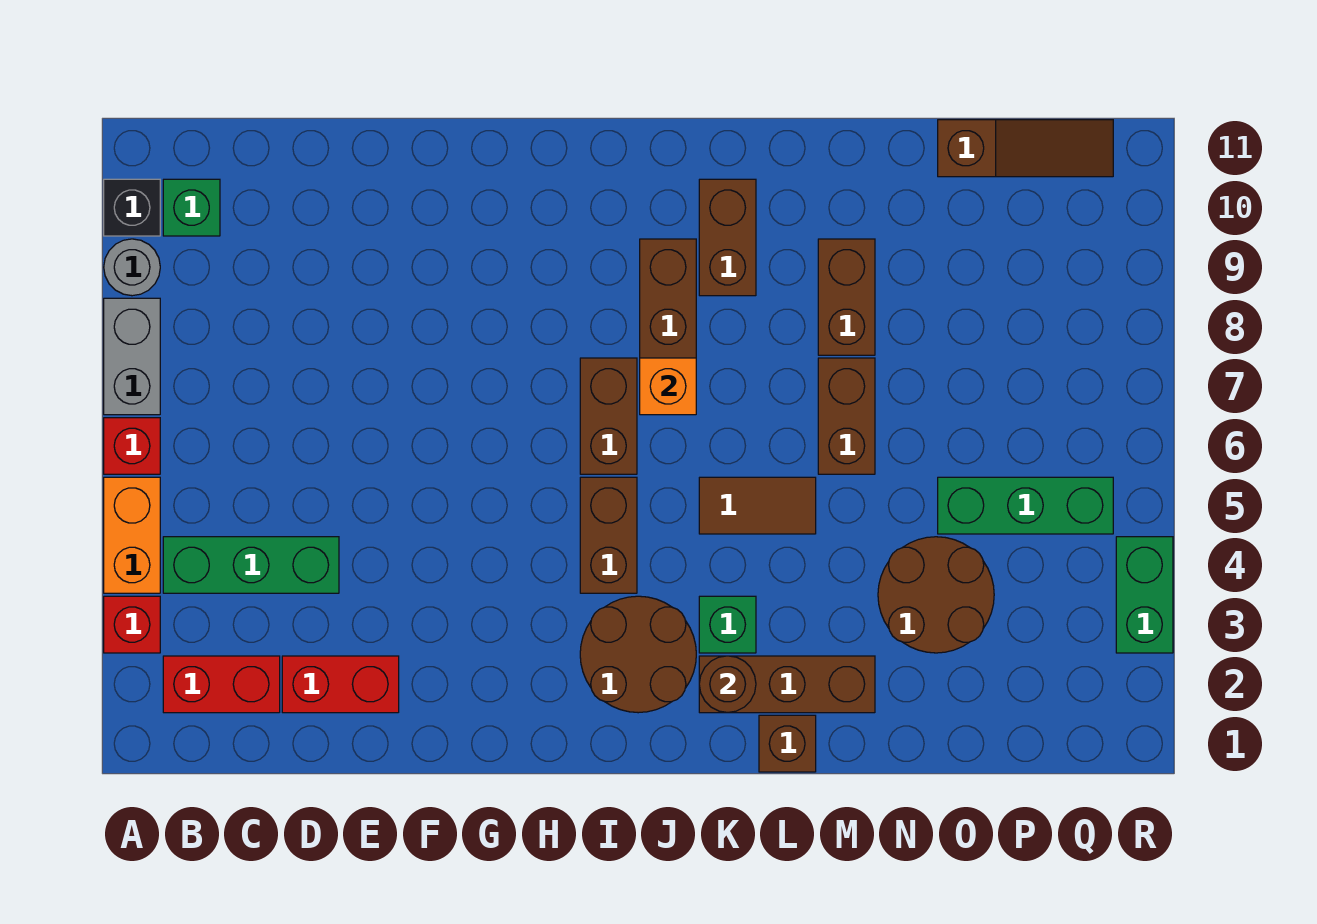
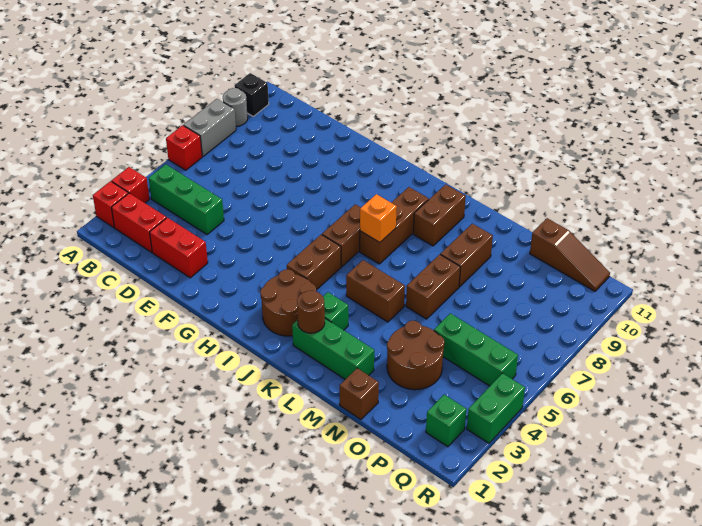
none -> red brick A2 level 1
orange brick A4:A5 level 1 -> none
green brick B10 level 1 -> green brick Q2 level 1
brown brick K2:M2 level 1 -> green brick K2:M2 level 1
brown tile K5:L5 level 1 -> brown brick K5:L5 level 1
brown brick L1 level 1 -> brown brick N1 level 1

